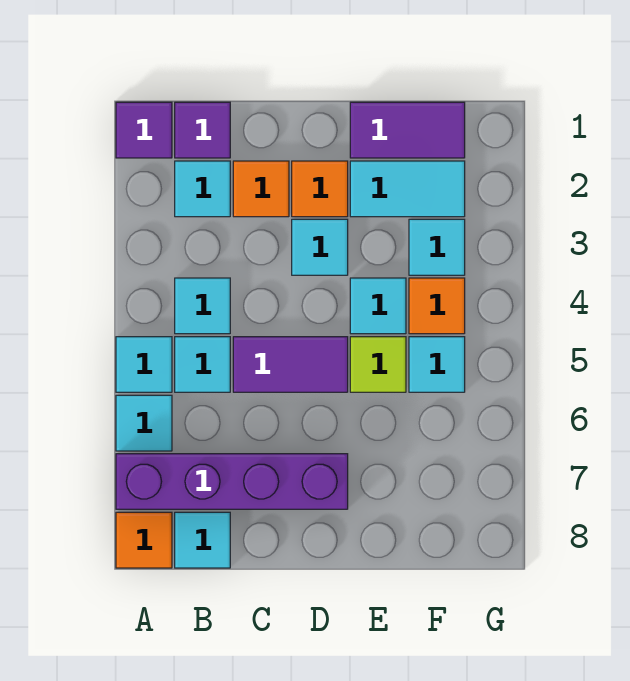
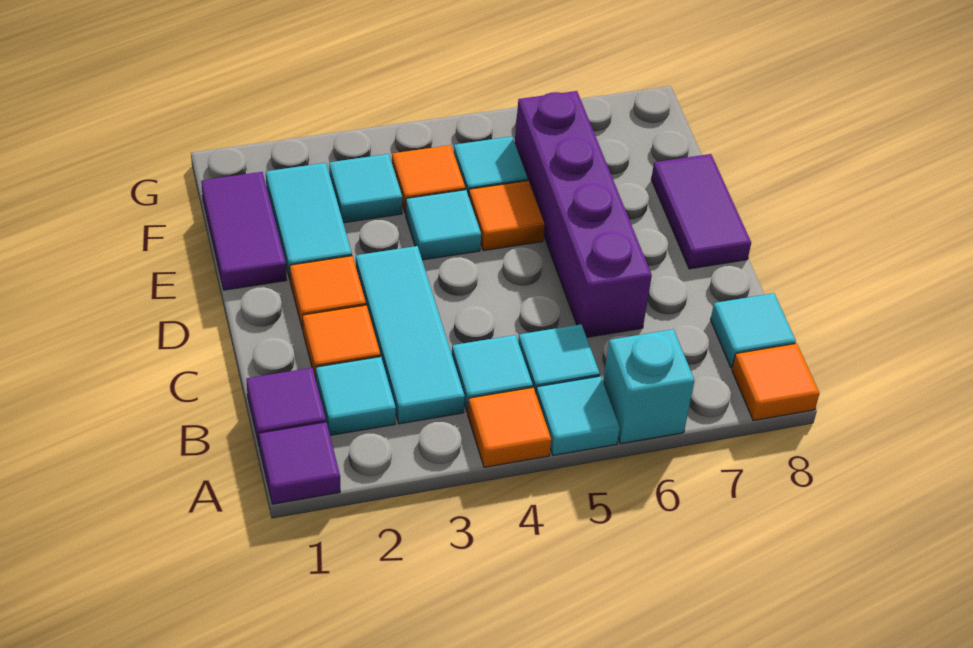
none -> orange tile A4 level 1
cyan tile A6 level 1 -> cyan brick A6 level 1
purple brick A7:D7 level 1 -> purple brick C6:F6 level 1
purple tile C5:D5 level 1 -> purple tile D8:E8 level 1
cyan tile D3 level 1 -> cyan tile B3:D3 level 1
lime tile E5 level 1 -> orange tile E5 level 1

